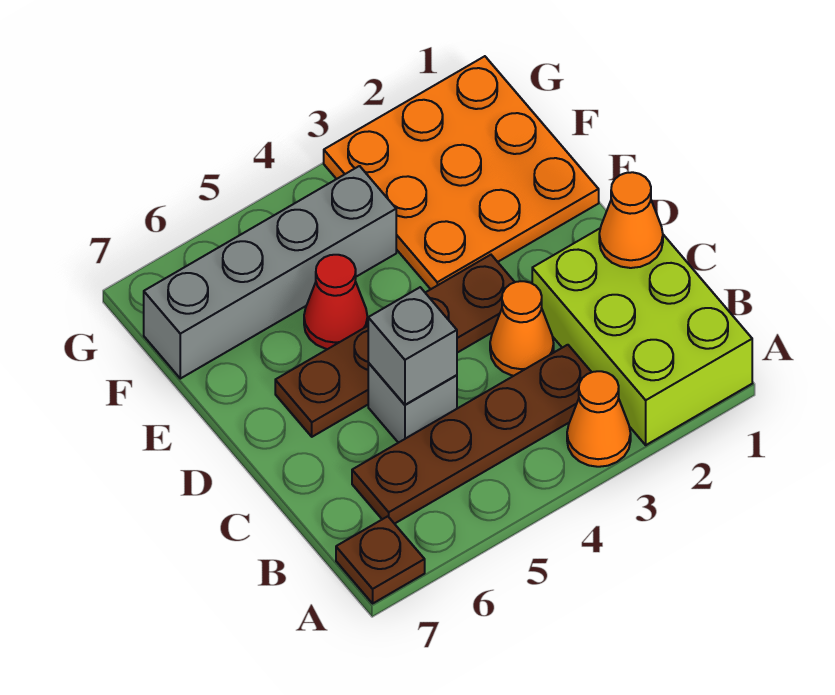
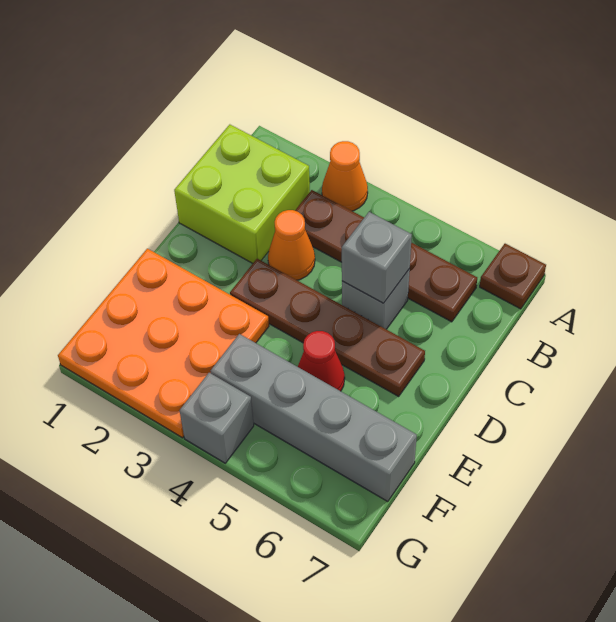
lime brick A1:C2 level 1 -> lime brick B1:C2 level 1
orange cone C1 level 2 -> none
none -> grey brick G4 level 1

